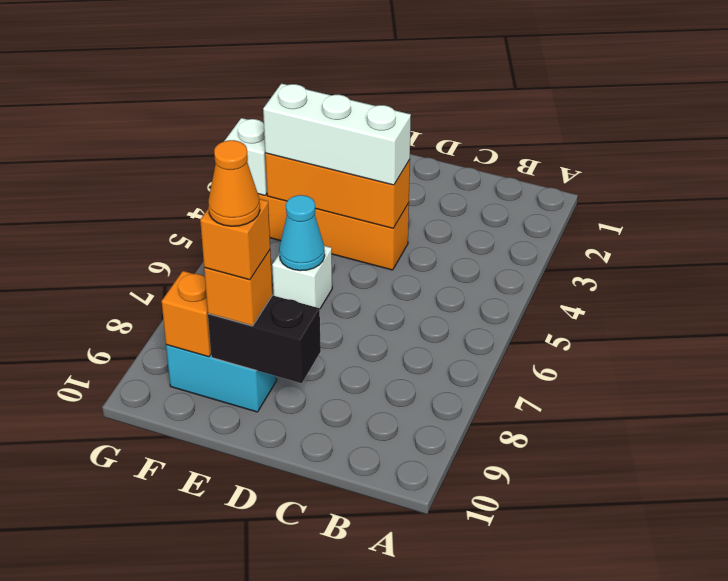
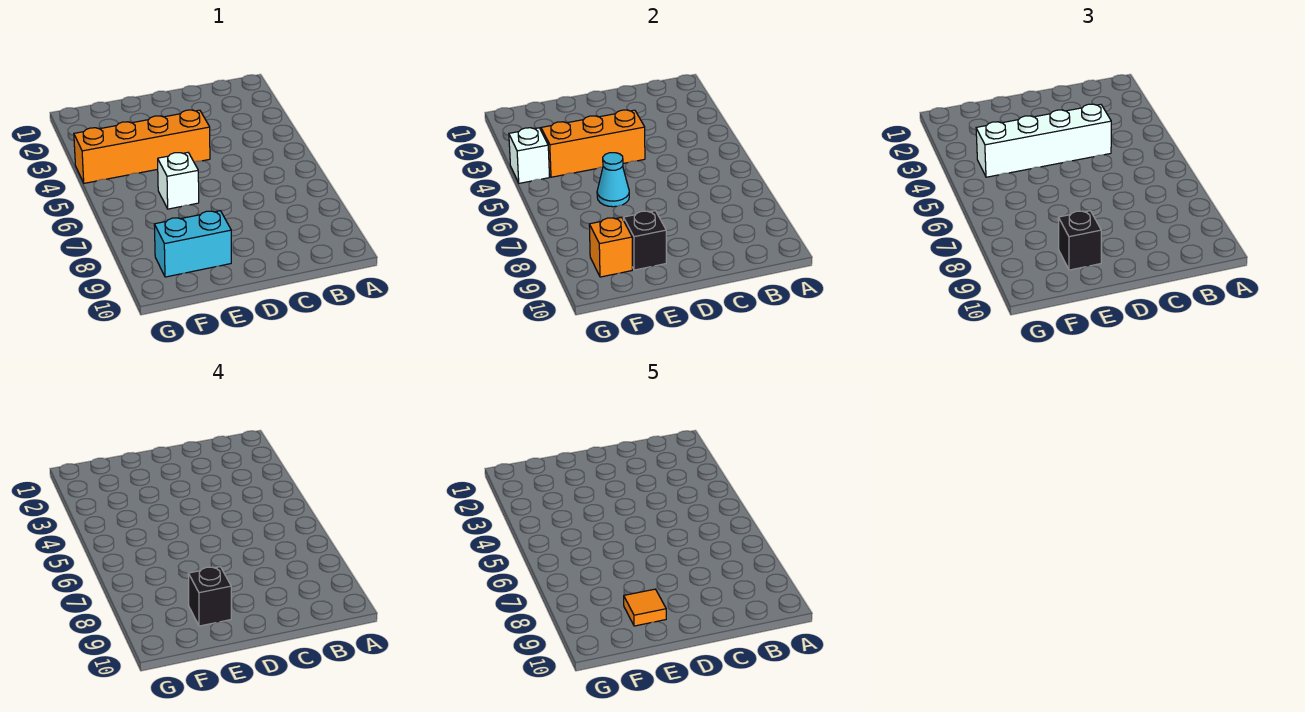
white brick D4:F4 level 3 -> white brick C4:F4 level 3
black brick D9:E9 level 2 -> black brick E9 level 2
orange brick E9 level 3 -> black brick E9 level 3
orange brick E9 level 4 -> black brick E9 level 4
orange cone E9 level 5 -> orange tile E9 level 5

